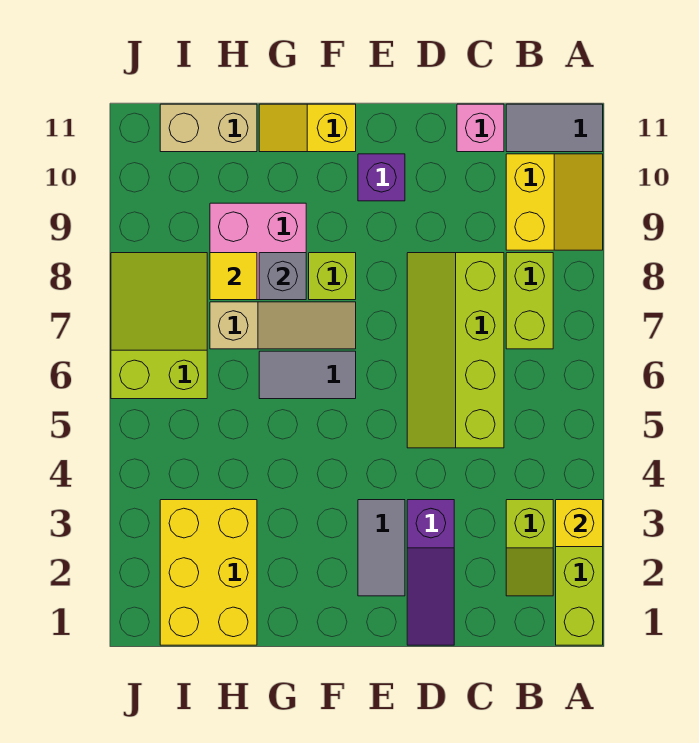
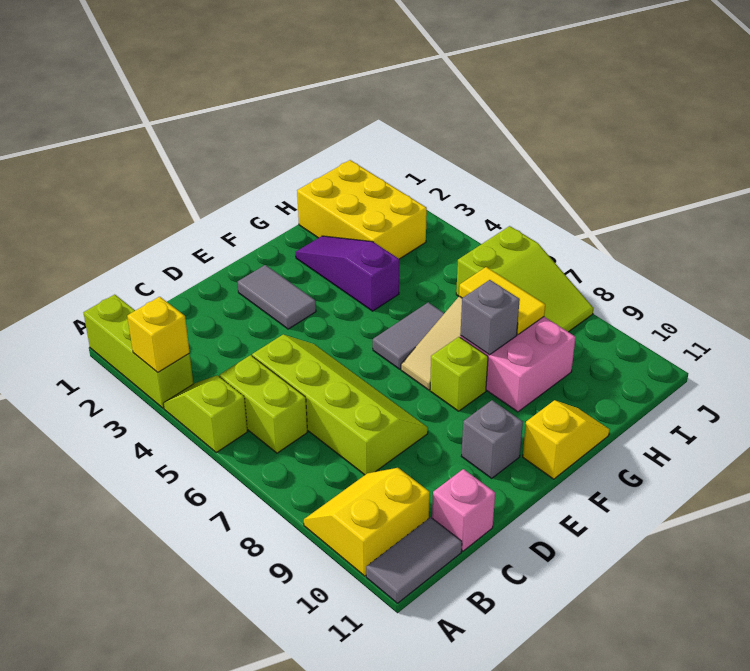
yellow slope A9:B10 level 1 top B -> yellow slope A9:B10 level 1 top 10
lime slope B2:B3 level 1 top 3 -> lime slope A4:A5 level 1 top 5
lime brick B7:B8 level 1 -> lime brick B5:B6 level 1
purple slope D1:D3 level 1 top 3 -> purple slope G2:G4 level 1 top 4
purple brick E10 level 1 -> grey brick E10 level 1
yellow tile H8 level 2 -> yellow tile H7:H8 level 2
tan brick H11:I11 level 1 -> none

